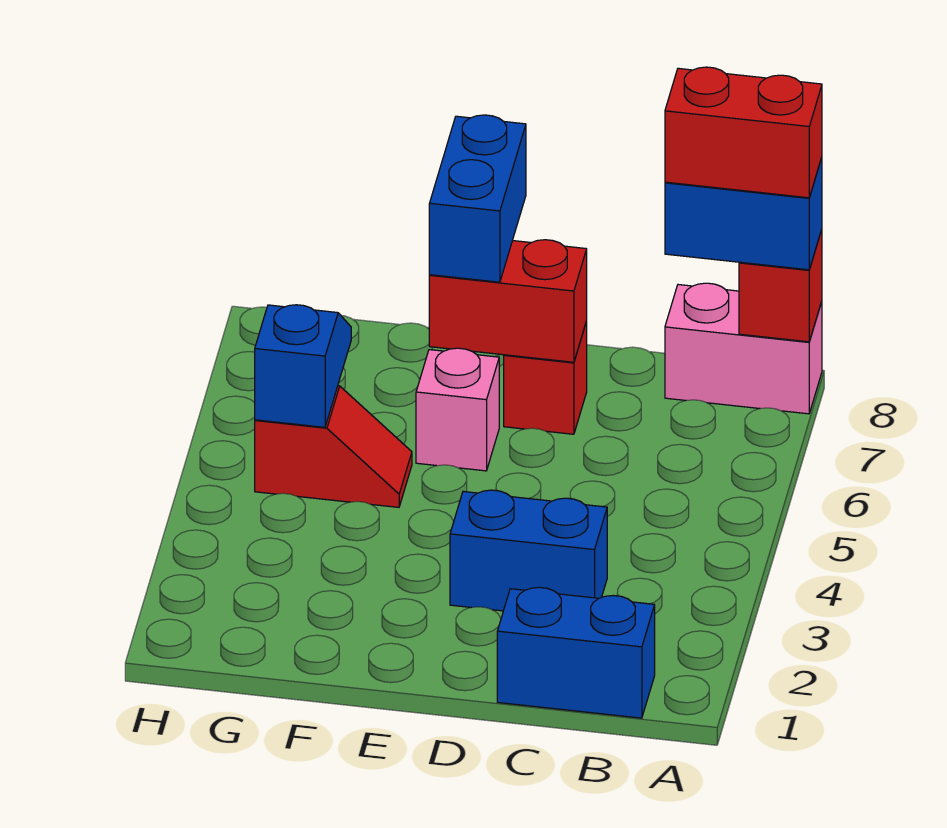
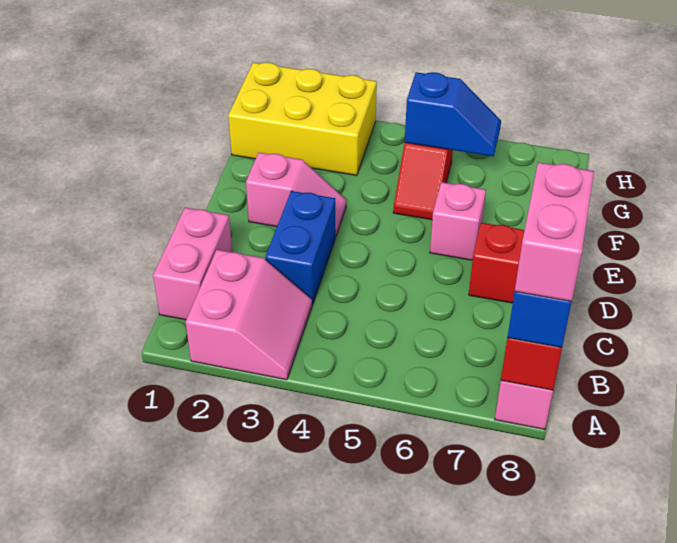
none -> pink slope A2:B3 level 1 top 2
red brick A8:B8 level 4 -> pink brick A8:B8 level 4
blue brick B1:C1 level 1 -> pink brick B1:C1 level 1
red brick D7:E7 level 2 -> none
none -> pink slope E2:E3 level 1 top 2
blue brick E7:E8 level 3 -> none
none -> yellow brick G1:H3 level 1

